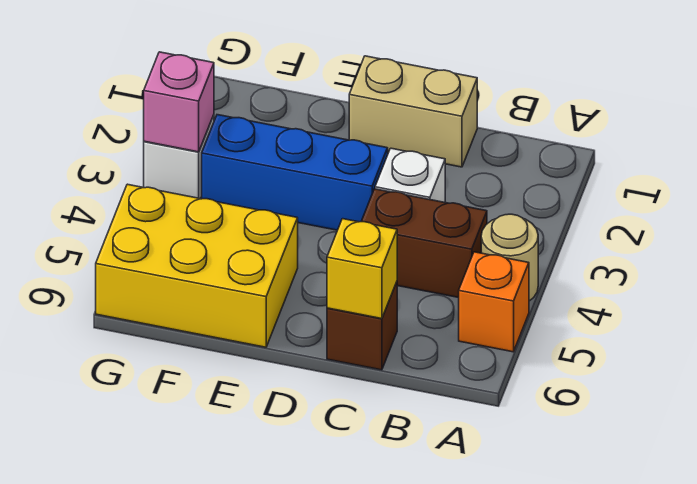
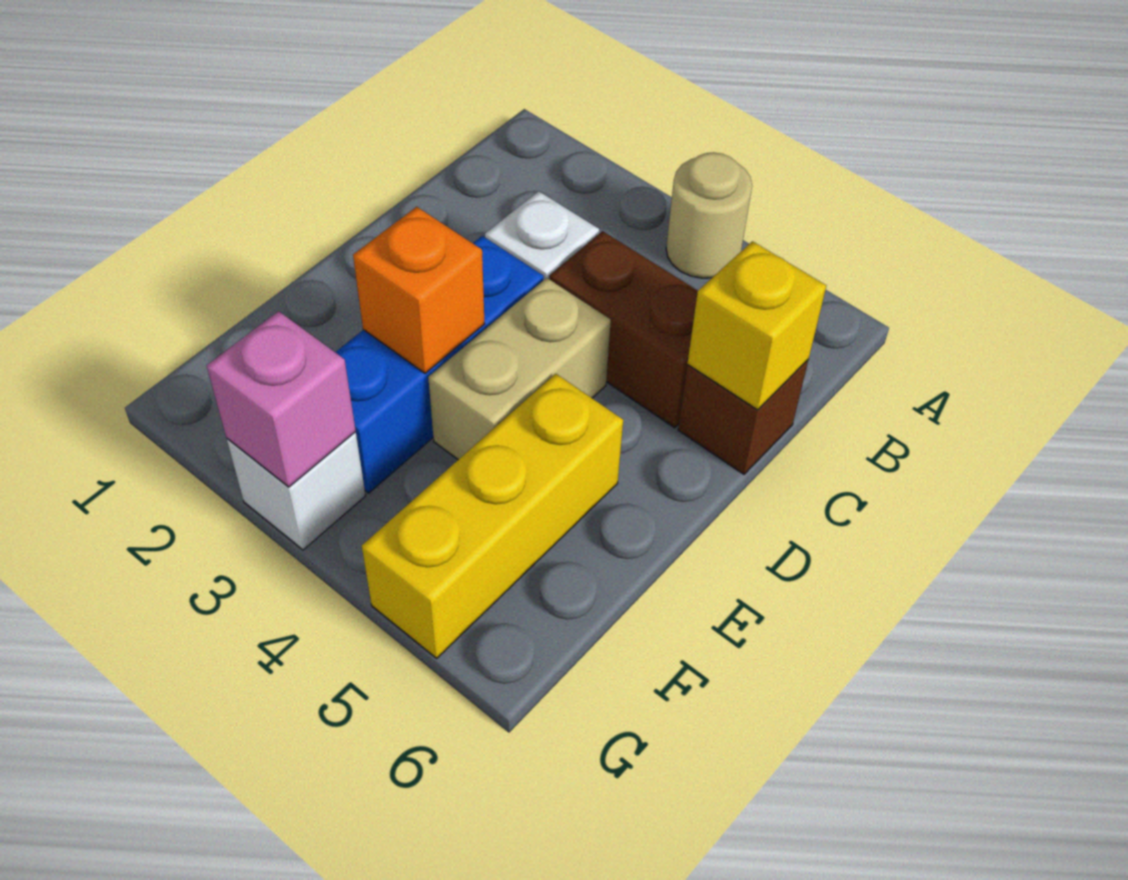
orange brick A5 level 1 -> orange brick E3 level 2
brown brick B4:C4 level 1 -> brown brick C4:C5 level 1
tan brick C1:D1 level 1 -> tan brick D4:E4 level 1
yellow brick E5:G6 level 1 -> yellow brick E5:G5 level 1

